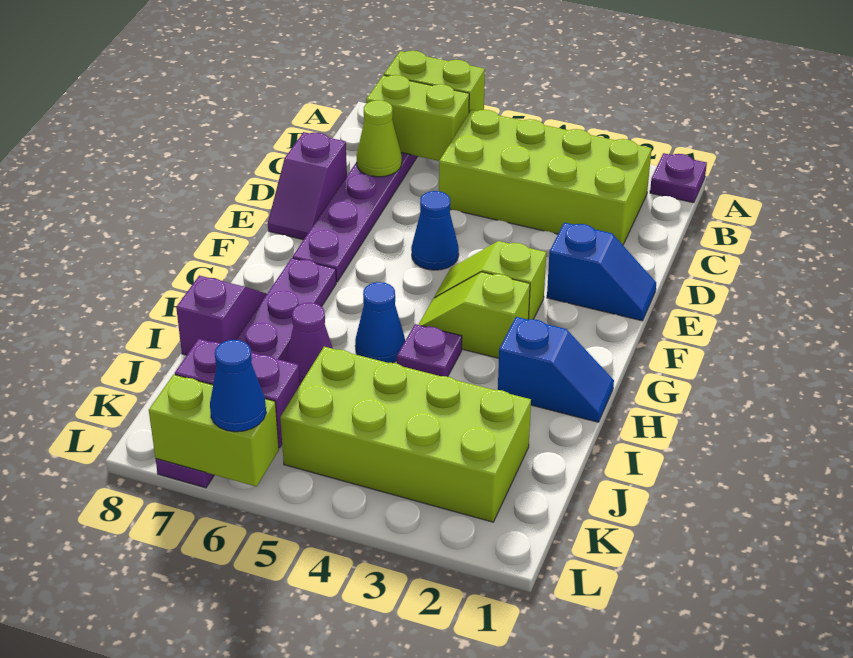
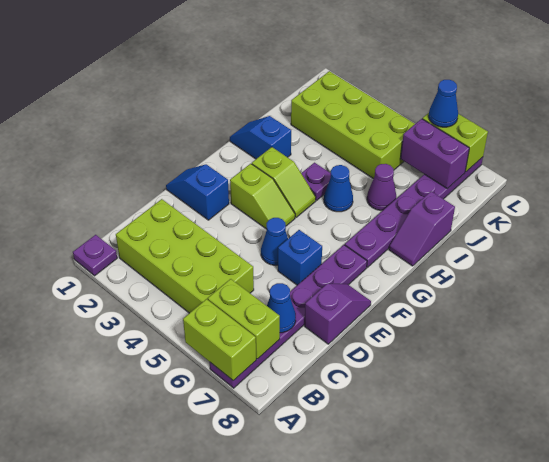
lime cone C7 level 2 -> blue cone C7 level 2
none -> blue brick E6 level 1

